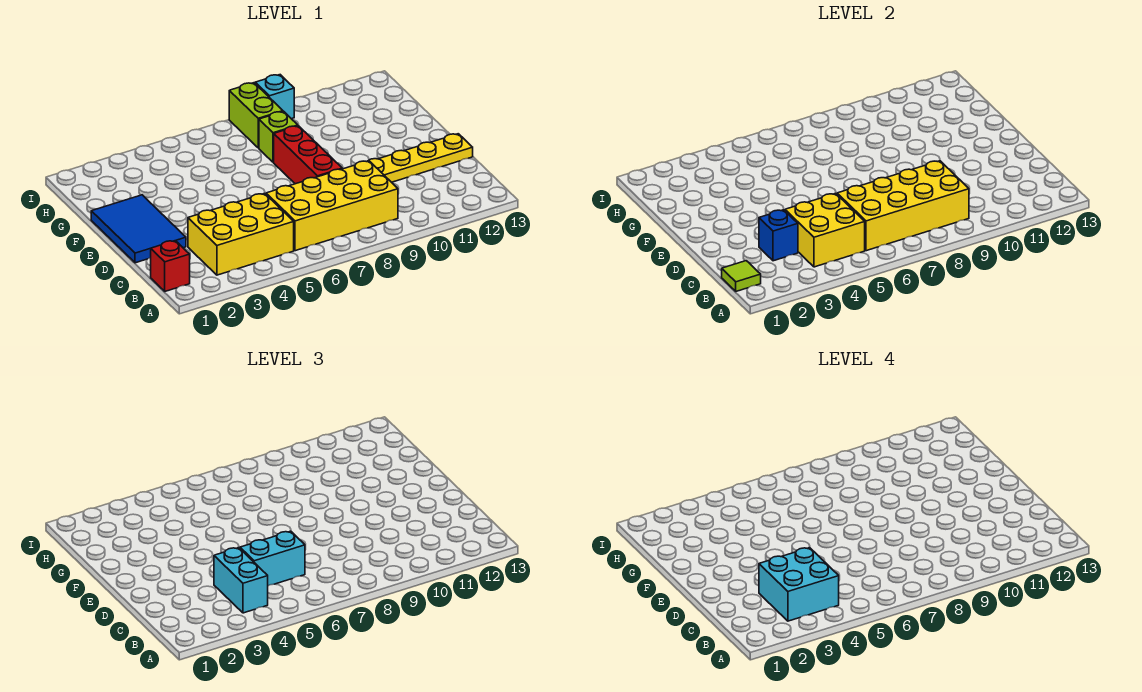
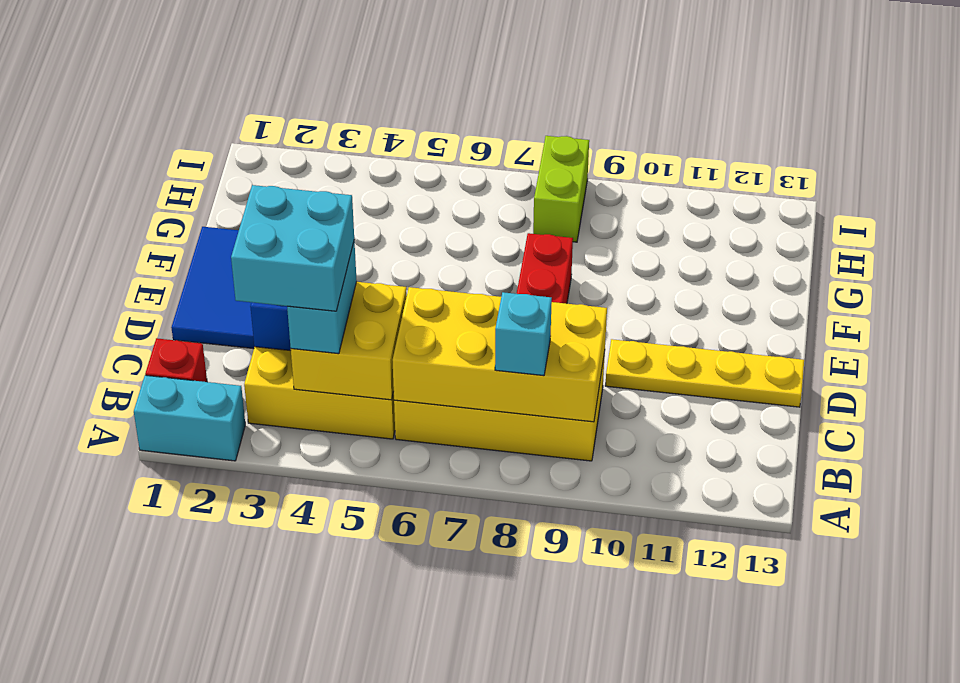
lime tile B1 level 2 -> none
cyan brick C5:C6 level 3 -> cyan brick A1:A2 level 1
lime brick G8 level 1 -> none
cyan brick I9 level 1 -> cyan brick B8 level 3

